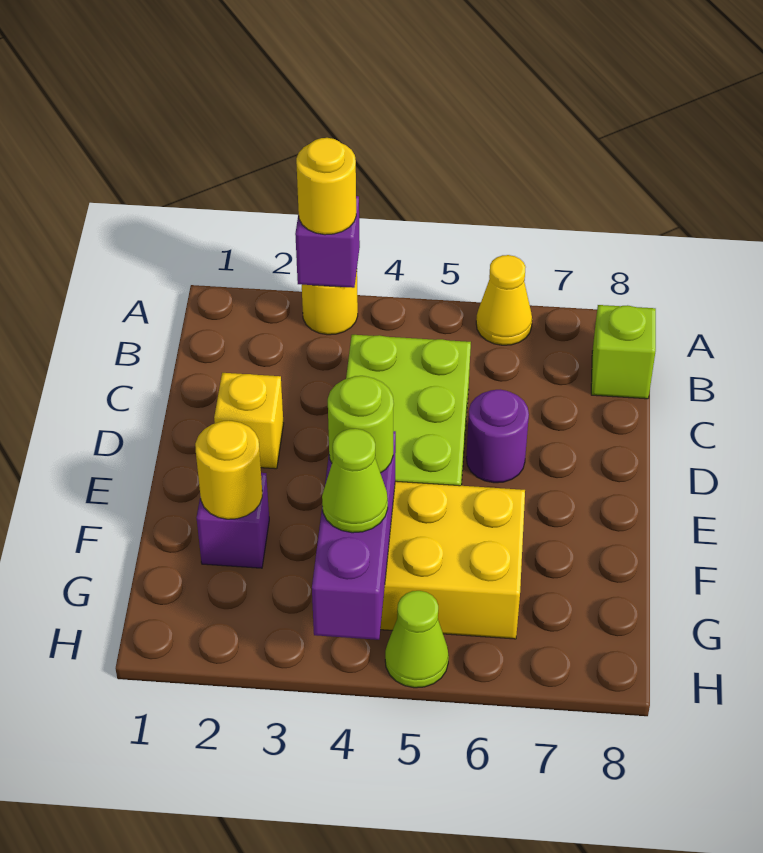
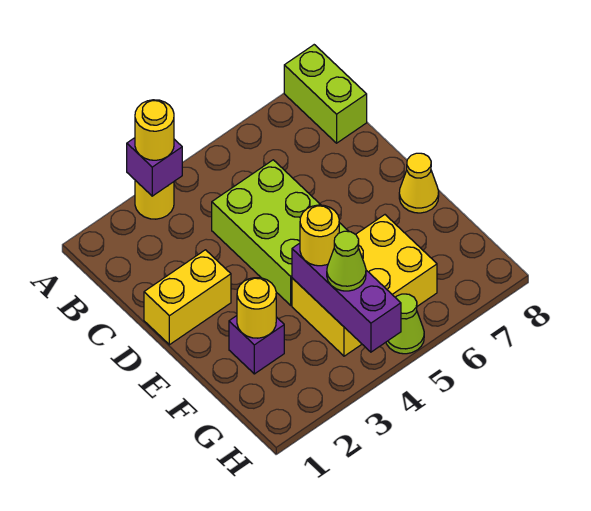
yellow cone A6 level 1 -> yellow cone E8 level 1
lime brick B8 level 1 -> lime brick A8:B8 level 1
yellow brick D2 level 1 -> yellow brick D1:D2 level 1
purple round brick D6 level 1 -> none
lime round brick F4 level 3 -> yellow round brick F4 level 3

